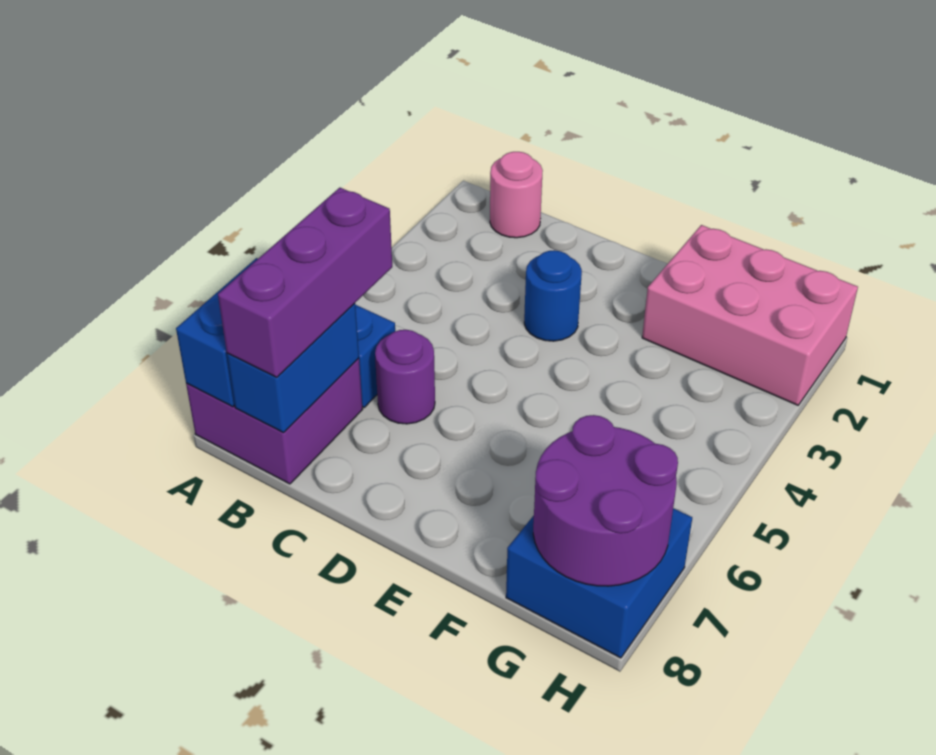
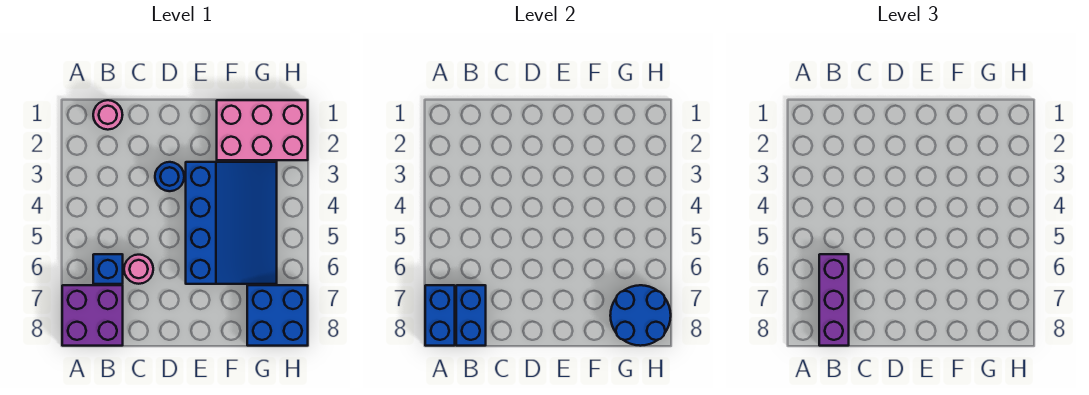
purple round brick C6 level 1 -> pink round brick C6 level 1
none -> blue slope E3:G6 level 1 top E
purple round brick G7:H8 level 2 -> blue round brick G7:H8 level 2

